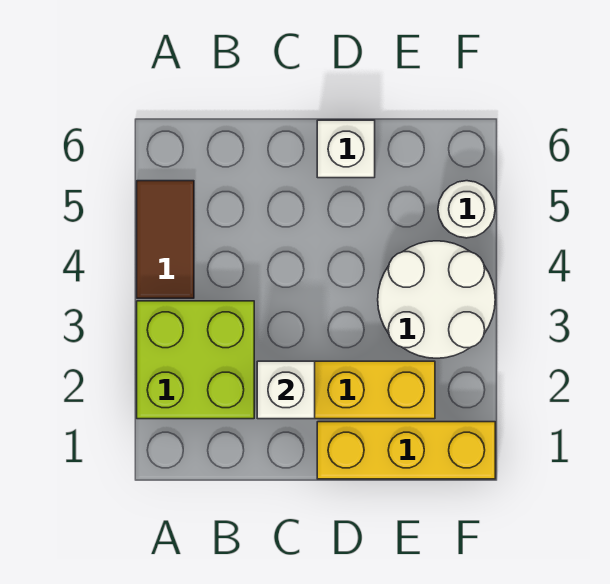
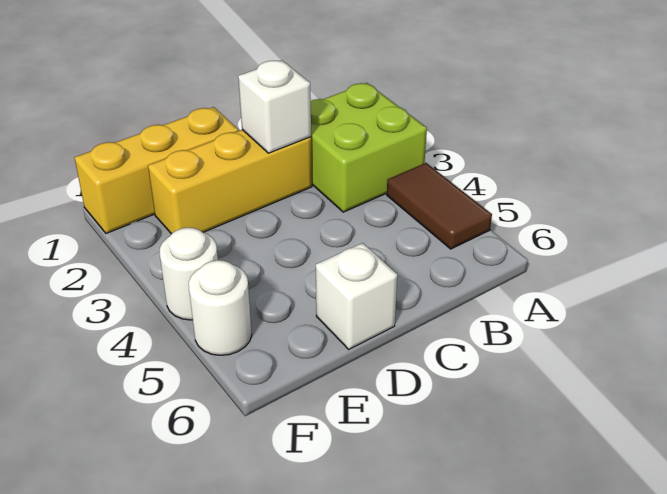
white round brick E3:F4 level 1 -> white round brick F4 level 1

